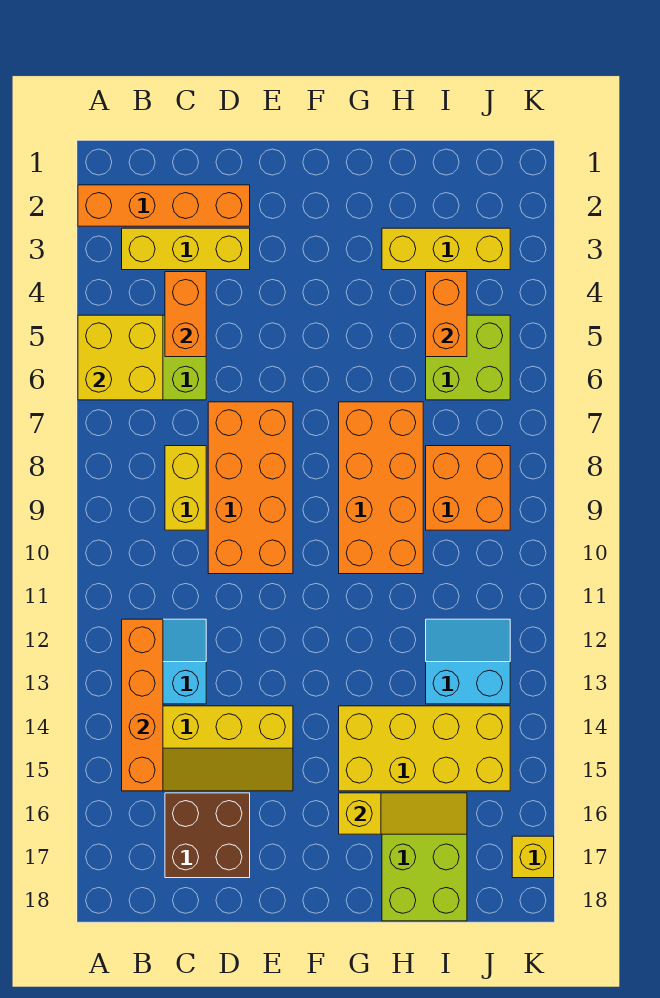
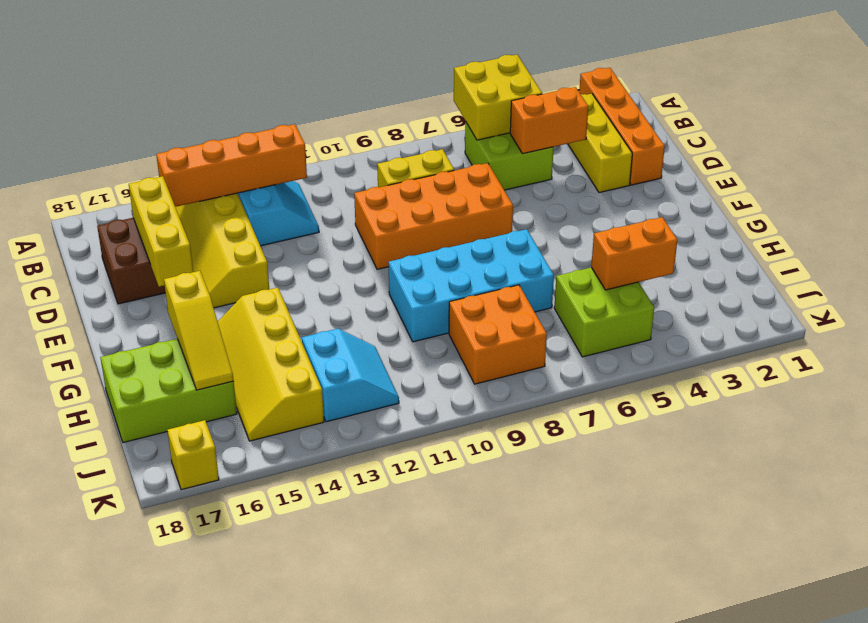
orange brick G7:H10 level 1 -> cyan brick G7:H10 level 1
yellow brick G14:J15 level 1 -> yellow slope G14:J15 level 1 top 14
yellow brick H3:J3 level 1 -> yellow brick C16:E16 level 2

